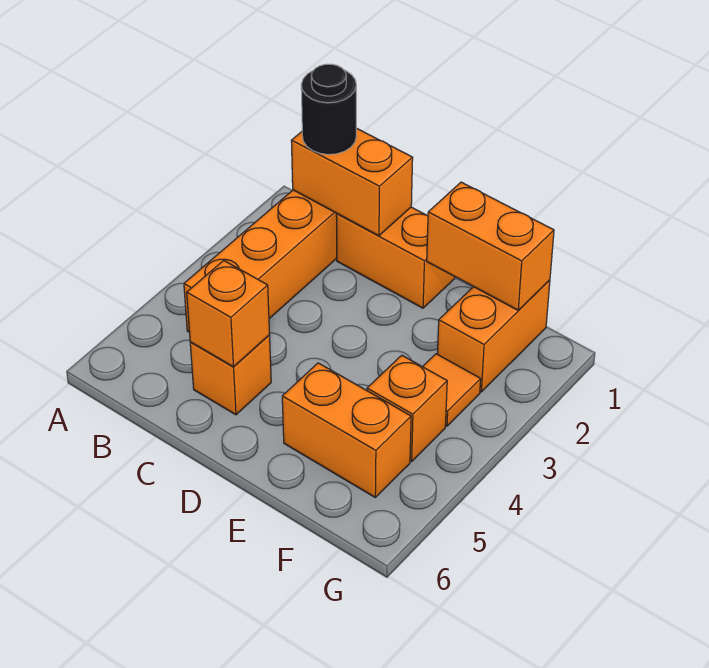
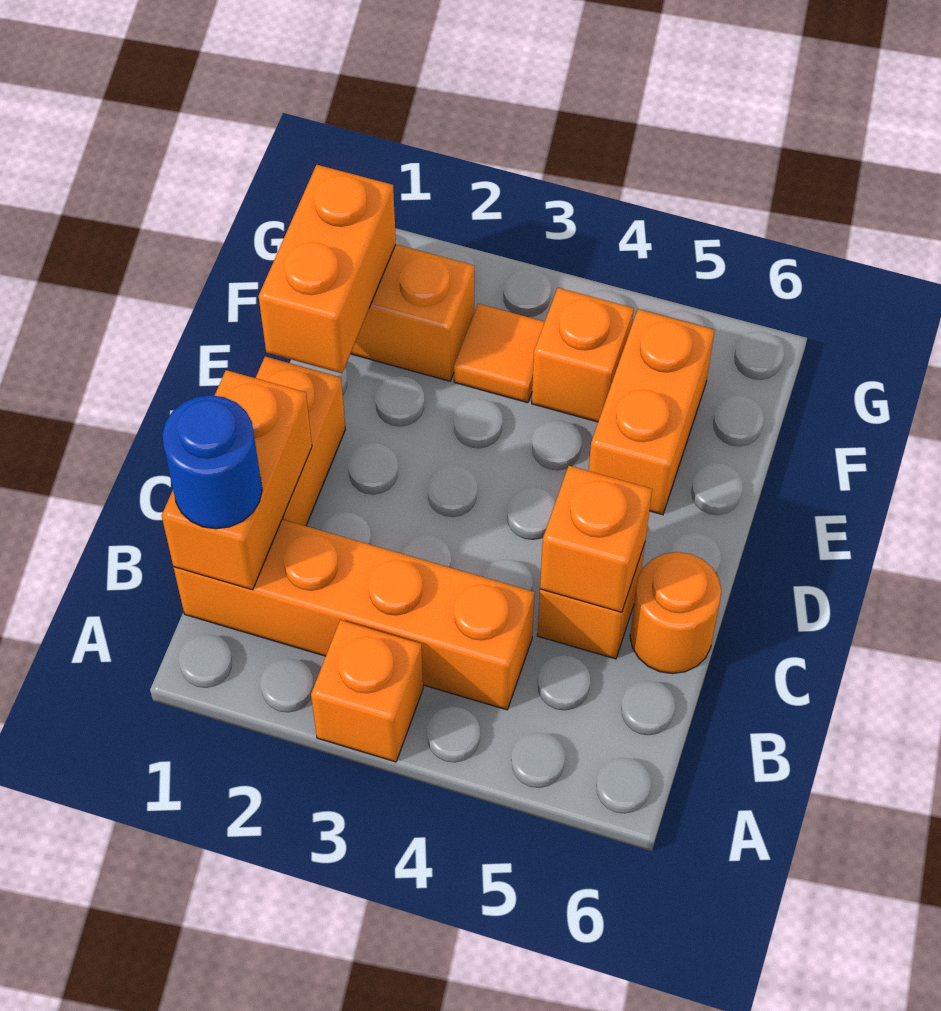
none -> orange brick A3 level 1
black round brick B1 level 3 -> blue round brick B1 level 3
none -> orange round brick C6 level 1

